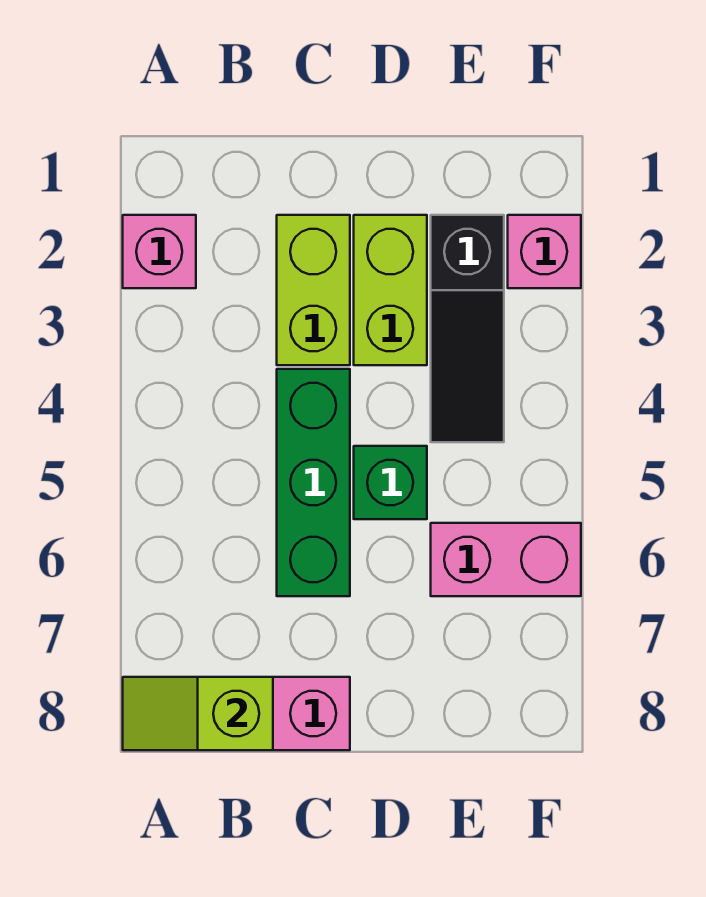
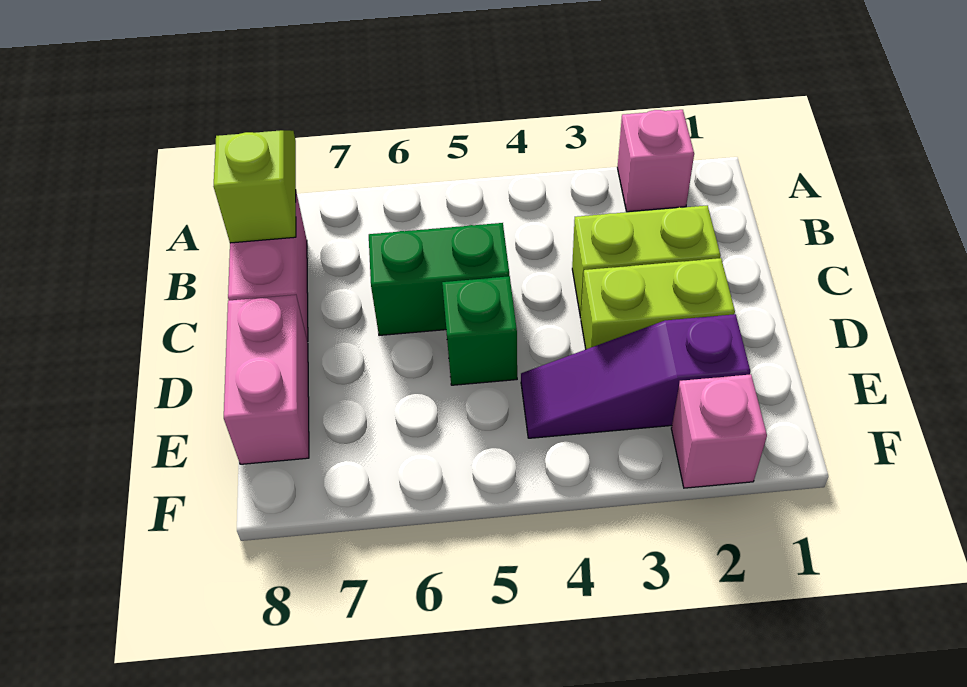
green brick C4:C6 level 1 -> green brick C5:C6 level 1
black slope E2:E4 level 1 top 2 -> purple slope E2:E4 level 1 top 2
pink brick E6:F6 level 1 -> pink brick D8:E8 level 1

